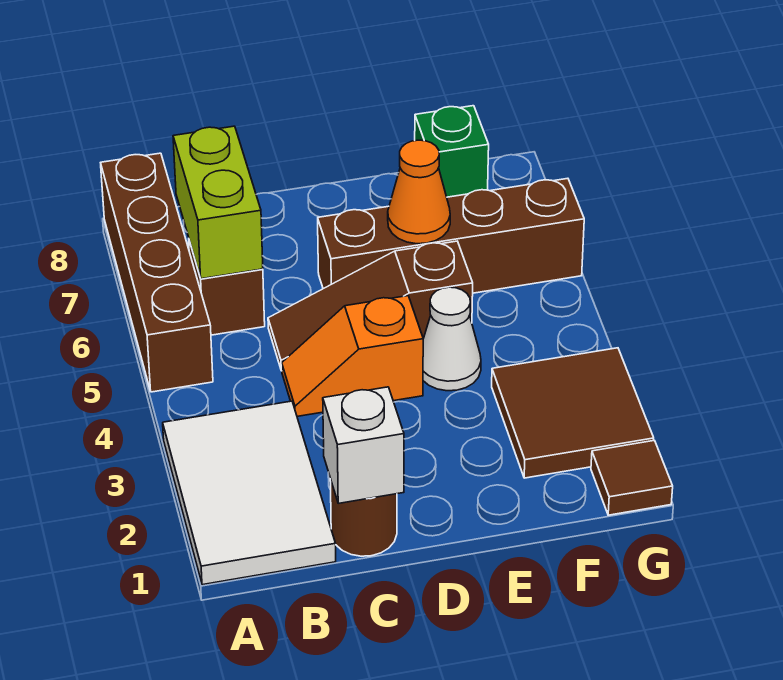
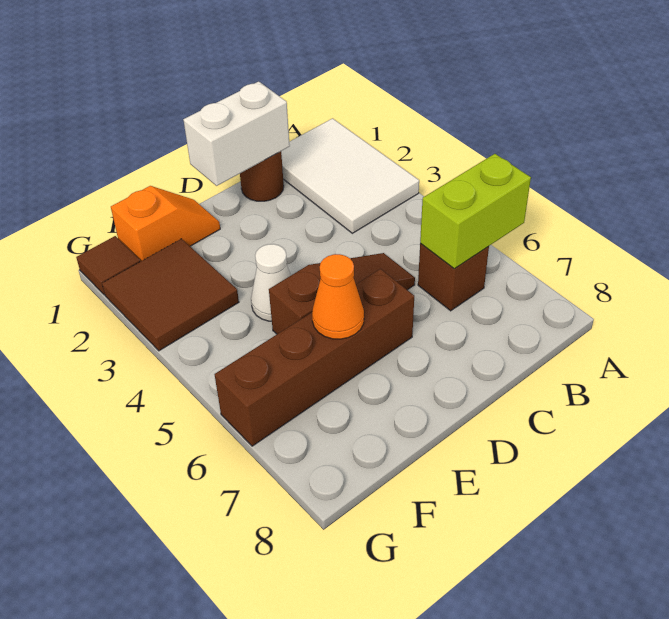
brown brick A5:A8 level 1 -> none
lime brick B6:B7 level 2 -> lime brick A6:B6 level 2
white brick C1 level 2 -> white brick C1:D1 level 2
orange slope C4:D4 level 1 top D -> orange slope E1:F1 level 1 top F
green brick F8 level 1 -> none

